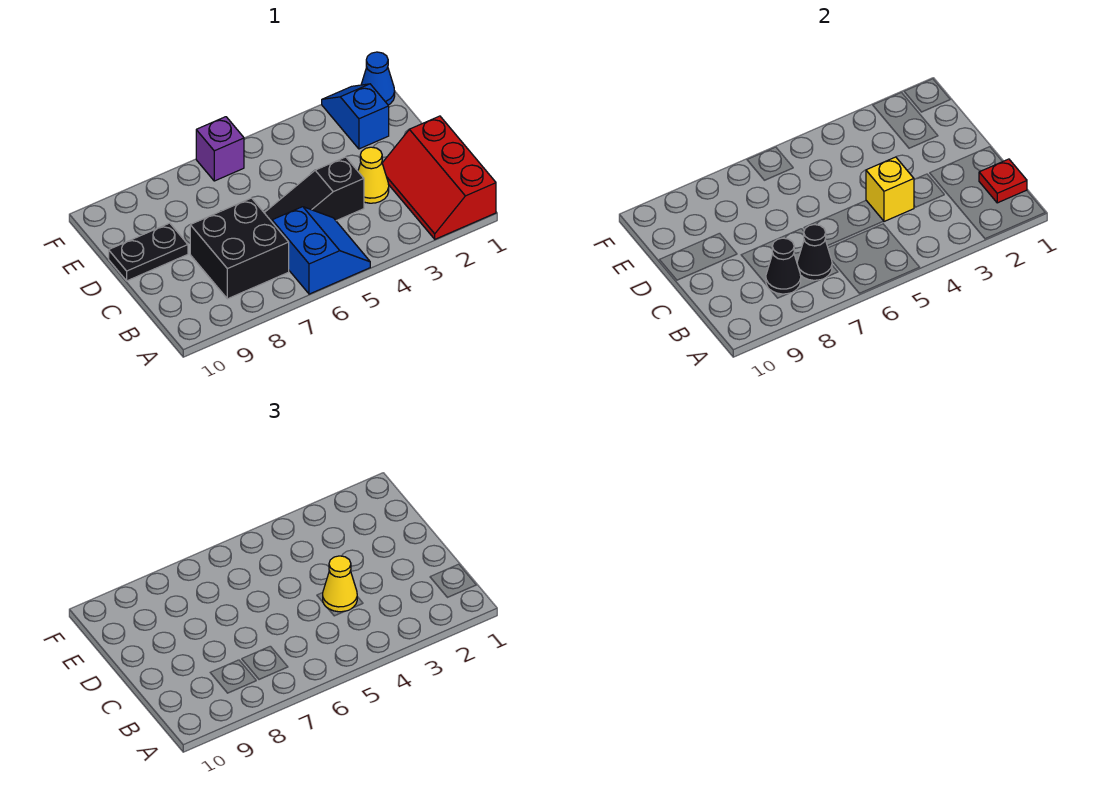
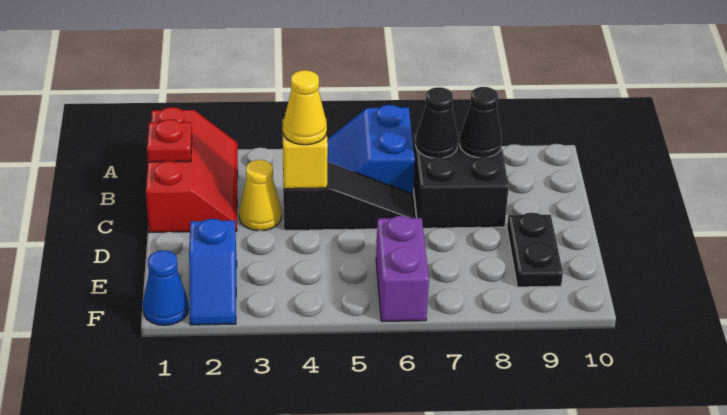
black plate D9:D10 level 1 -> black plate D9:E9 level 1
purple brick F6 level 1 -> purple brick E6:F6 level 1

